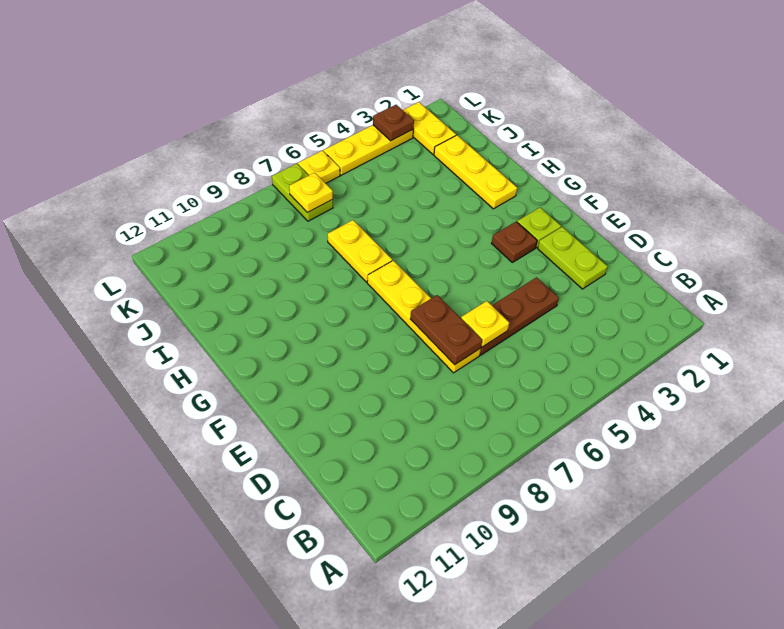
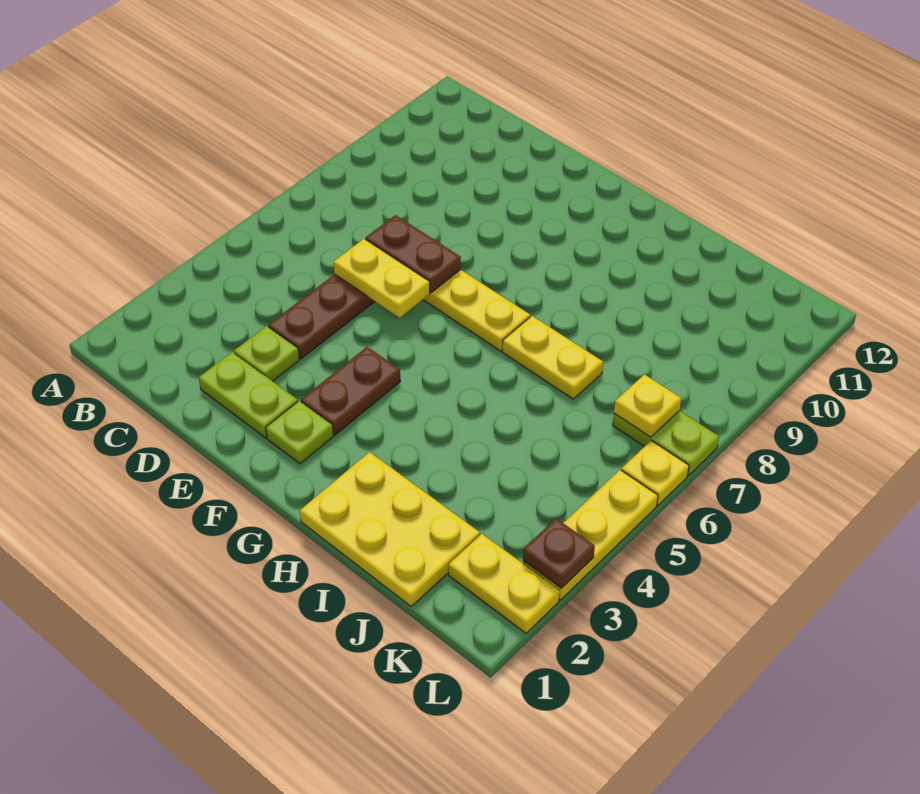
none -> lime plate D3 level 1
yellow plate D6 level 2 -> yellow plate D6:E6 level 2
brown plate F3 level 1 -> brown plate F3:F4 level 1
yellow plate H2:J2 level 1 -> yellow plate H1:J2 level 1

